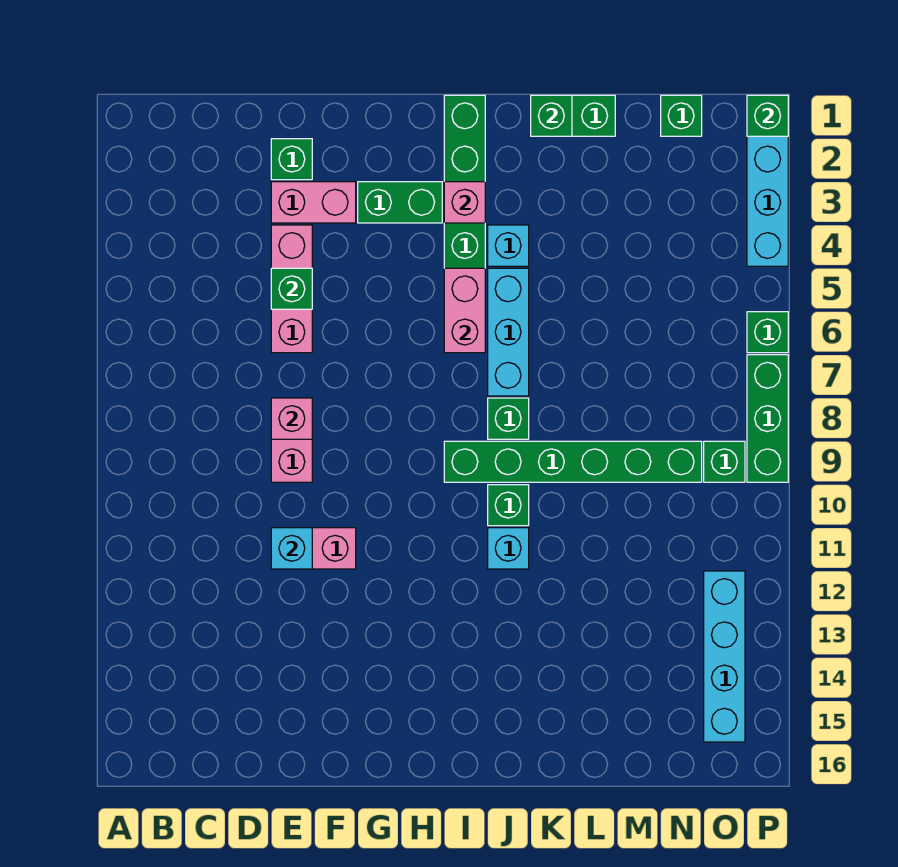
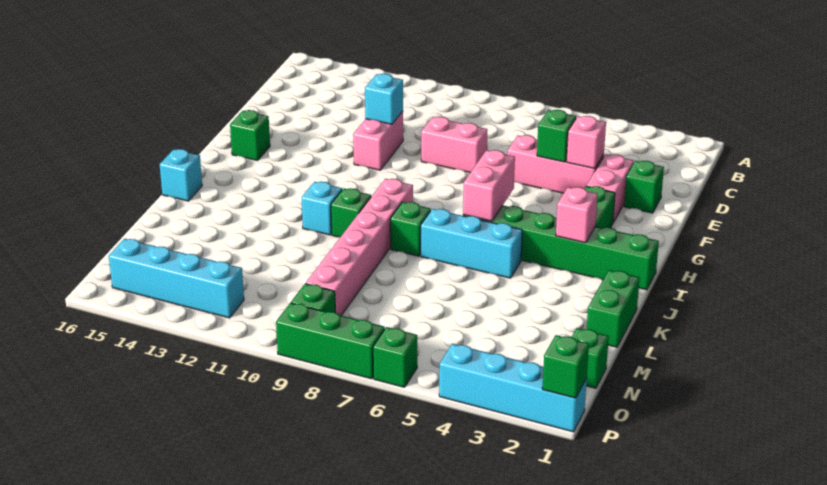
pink brick E8 level 2 -> pink brick E4 level 2
pink brick I5:I6 level 2 -> pink brick H6:I6 level 2
green brick I9:N9 level 1 -> pink brick I9:N9 level 1
cyan brick J4 level 1 -> cyan brick J16 level 1
green brick K1 level 2 -> green brick G15 level 1

